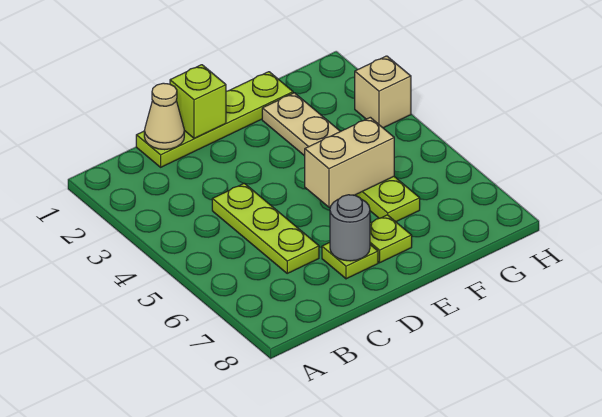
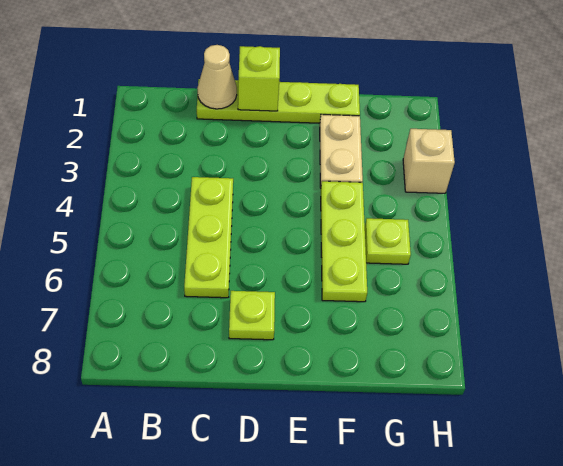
grey round brick D7 level 2 -> none
tan brick E5:F5 level 2 -> none
lime plate E7 level 1 -> lime plate G5 level 1

